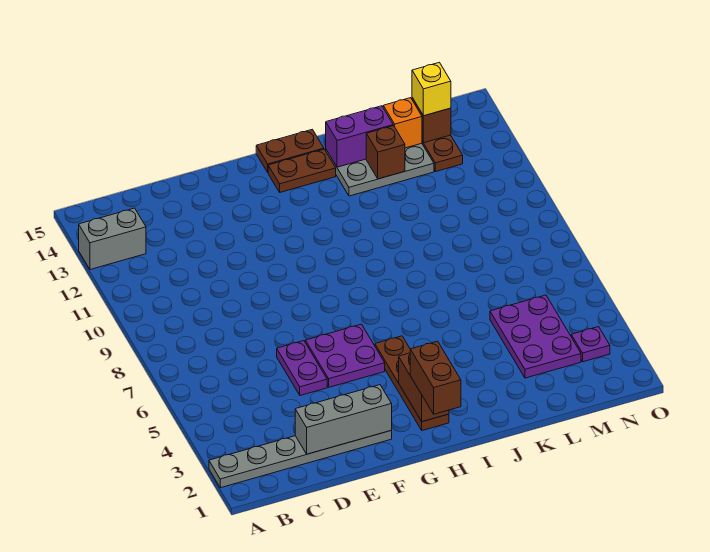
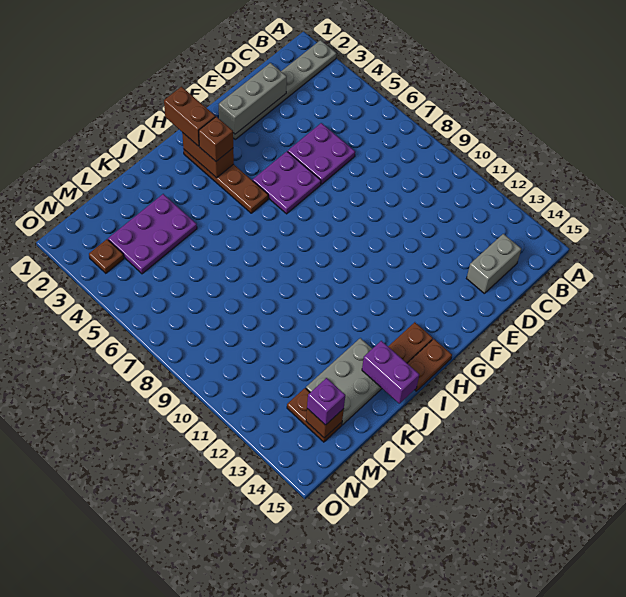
grey brick A13:B13 level 1 -> grey brick C14:D14 level 1
purple plate E5:E6 level 1 -> purple plate D5:E6 level 1
purple brick J14:K14 level 2 -> purple brick J14:J15 level 2
brown brick K13 level 2 -> brown brick H3 level 3
purple plate L3:M5 level 1 -> purple plate K3:M4 level 1
orange brick L14 level 2 -> none
yellow brick M14 level 3 -> purple brick M14 level 3
purple plate N3 level 1 -> brown plate N3 level 1

